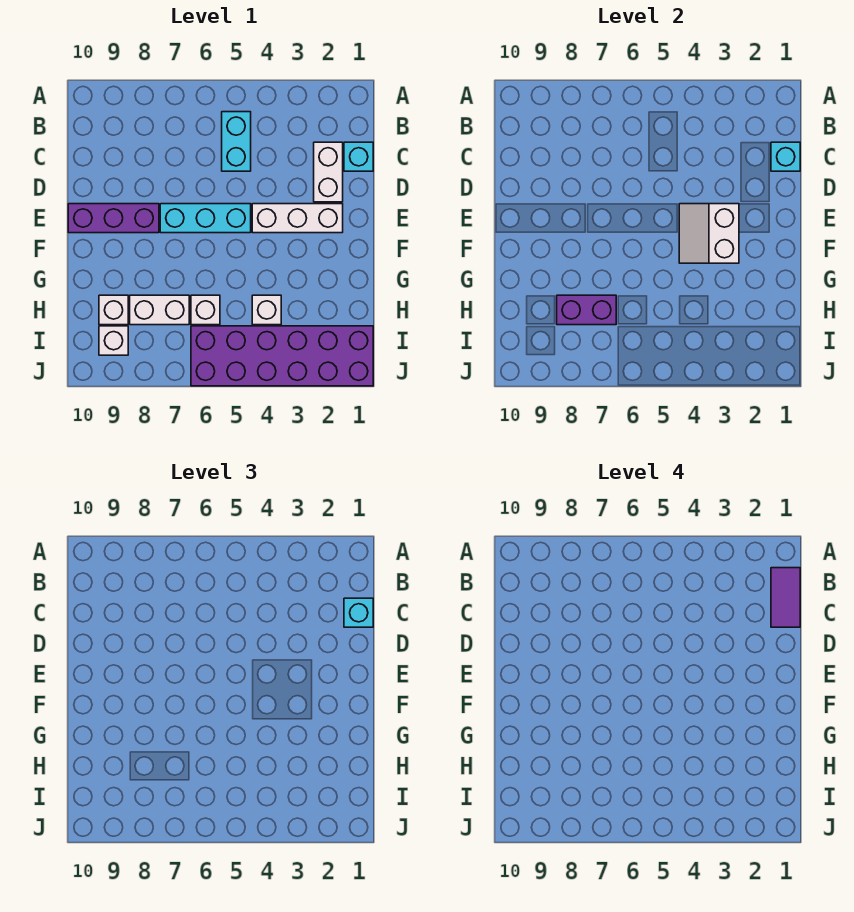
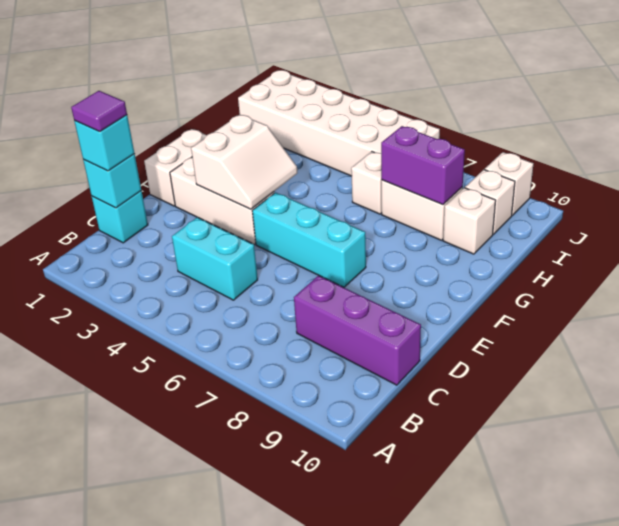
purple tile B1:C1 level 4 -> purple tile C1 level 4
cyan brick B5:C5 level 1 -> cyan brick C4:C5 level 1
white brick C2:D2 level 1 -> white brick E1:F1 level 1
purple brick E8:E10 level 1 -> purple brick C8:C10 level 1
white brick H4 level 1 -> white brick J9 level 1
purple brick I1:J6 level 1 -> white brick I1:J6 level 1

